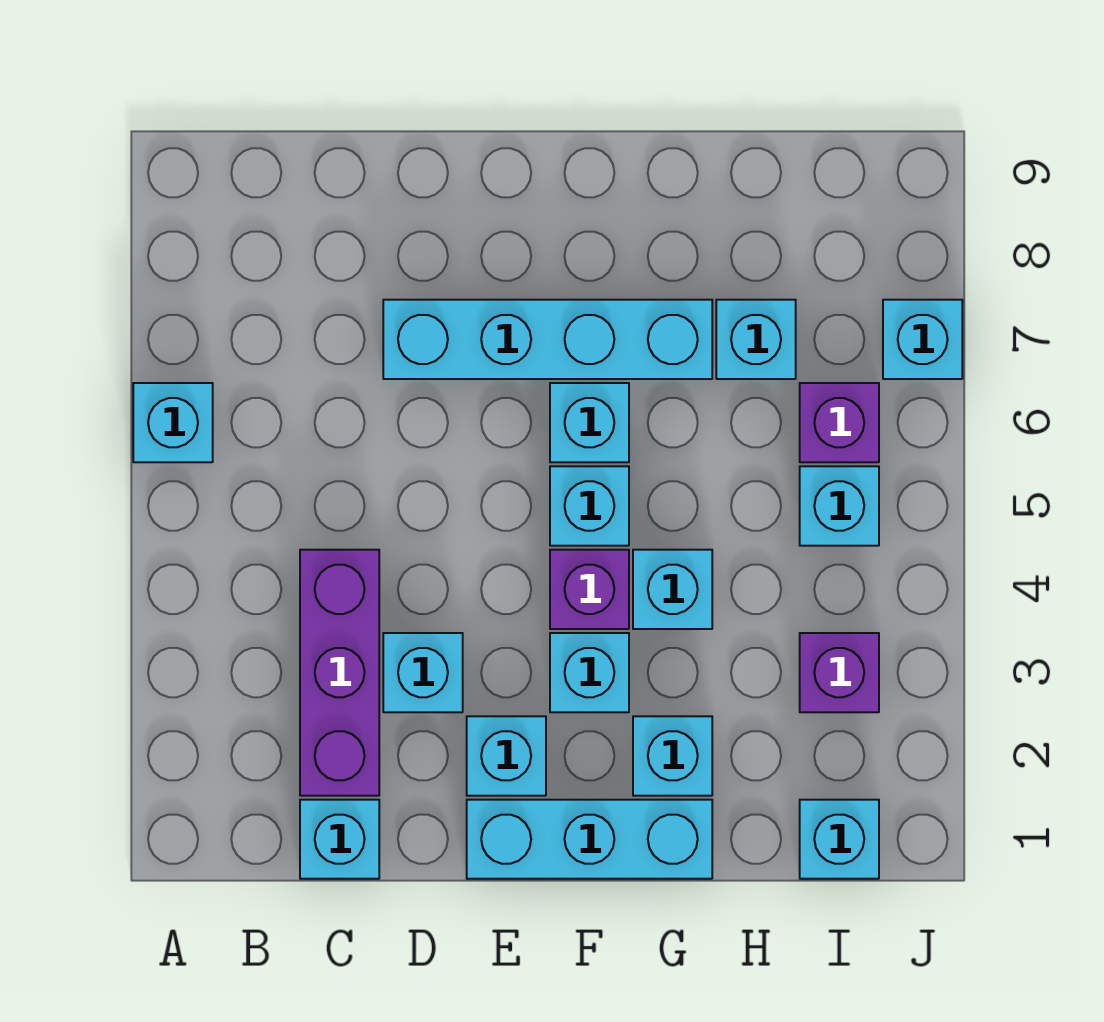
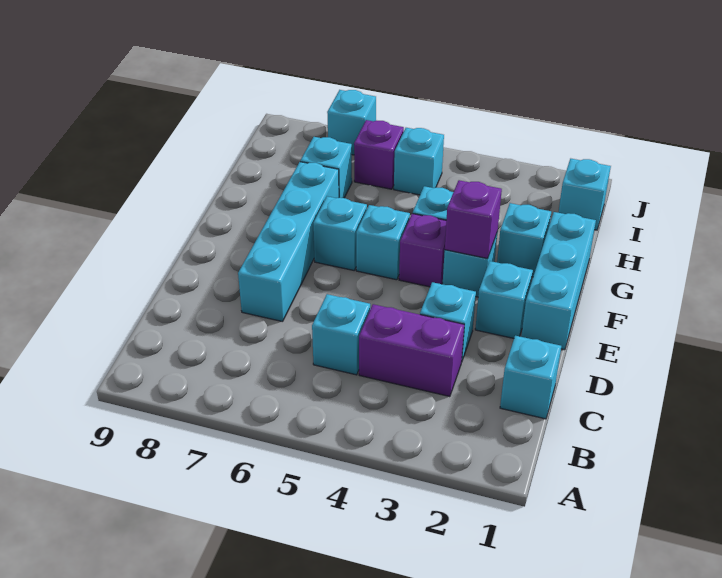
cyan brick A6 level 1 -> cyan brick C5 level 1
purple brick C2:C4 level 1 -> purple brick C3:C4 level 1
purple brick I3 level 1 -> purple brick F3 level 2

